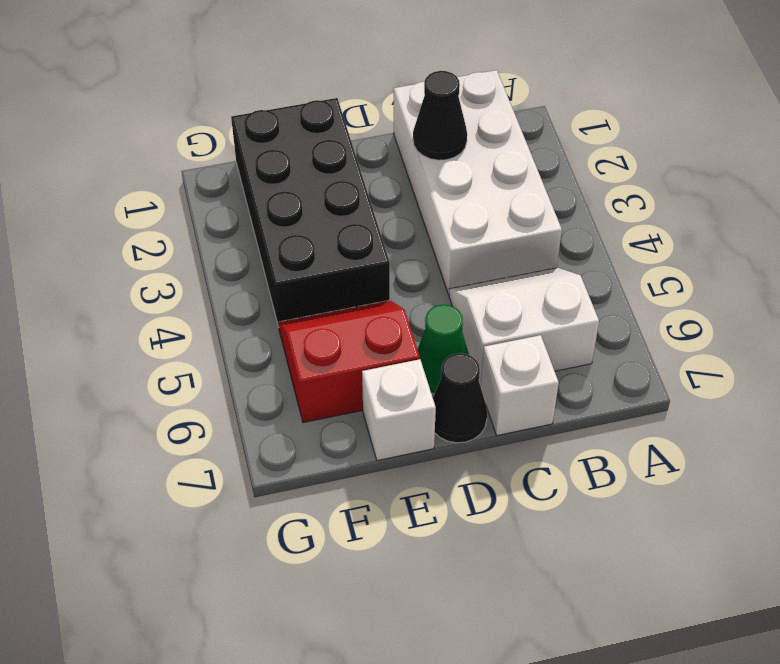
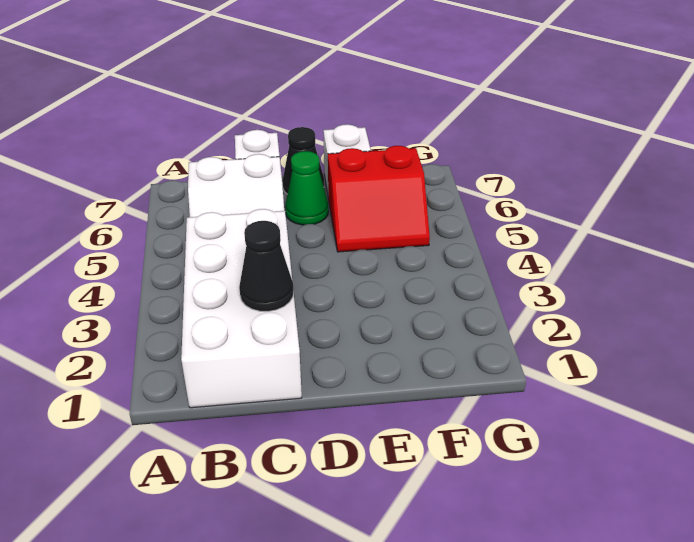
black brick E1:F4 level 1 -> none

